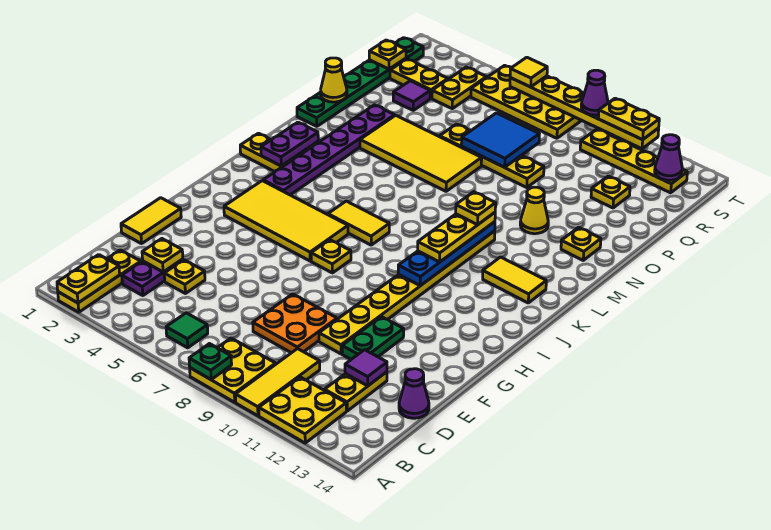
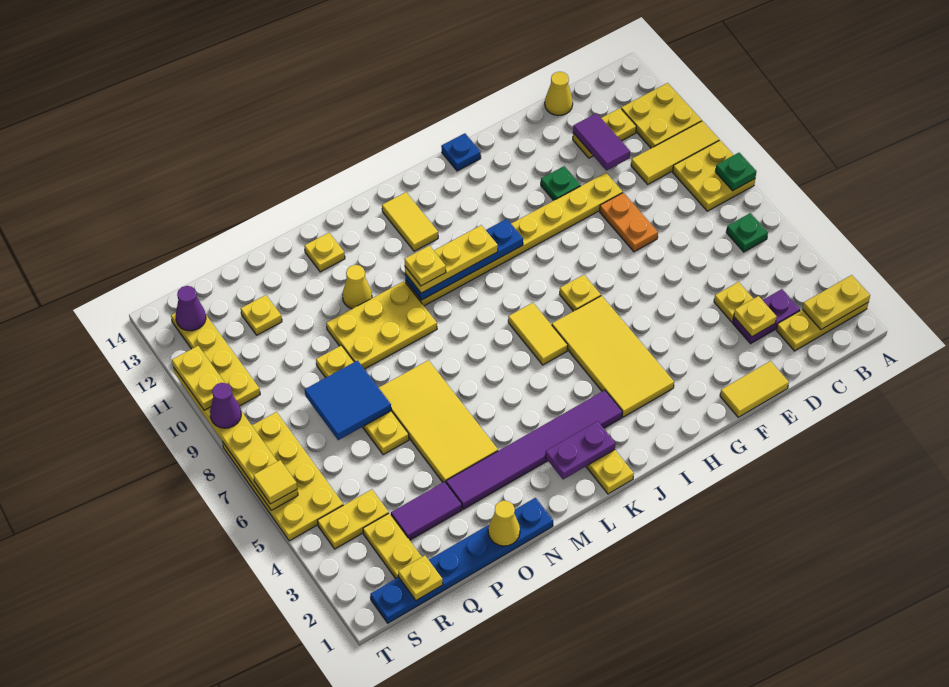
green tile B6 level 1 -> green plate B6 level 1
orange plate D8:E9 level 1 -> orange plate E8:E9 level 1
purple tile D12 level 2 -> purple tile D11:D12 level 2
purple cone D14 level 1 -> yellow cone D14 level 1
green plate E11:F11 level 1 -> green plate F11 level 1
none -> blue plate H14 level 1
purple plate J3:O3 level 1 -> purple tile J3:O3 level 1
none -> yellow plate M9:O10 level 1
green plate N1:S1 level 1 -> blue plate N1:S1 level 1
purple tile Q3 level 1 -> purple tile P3:Q3 level 1

